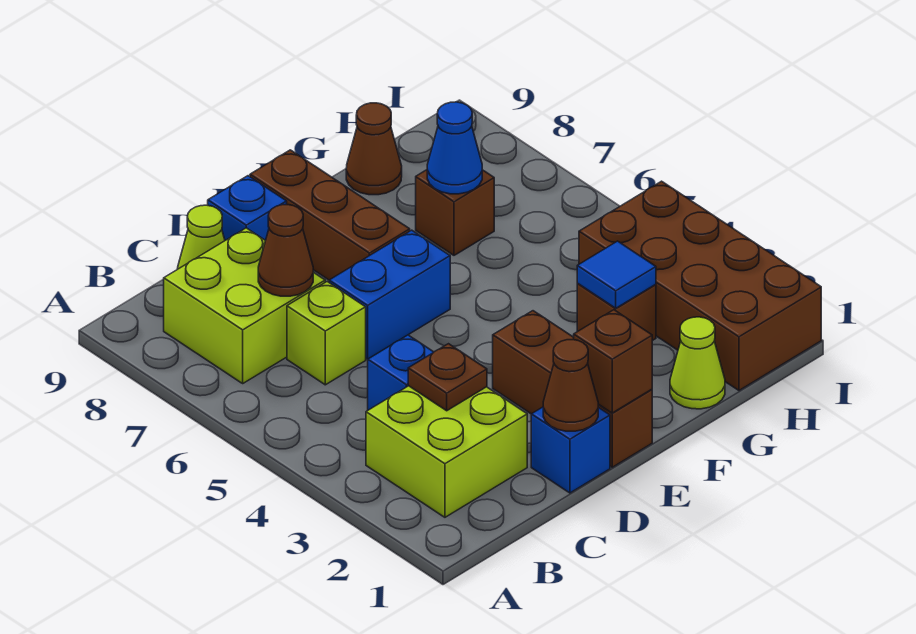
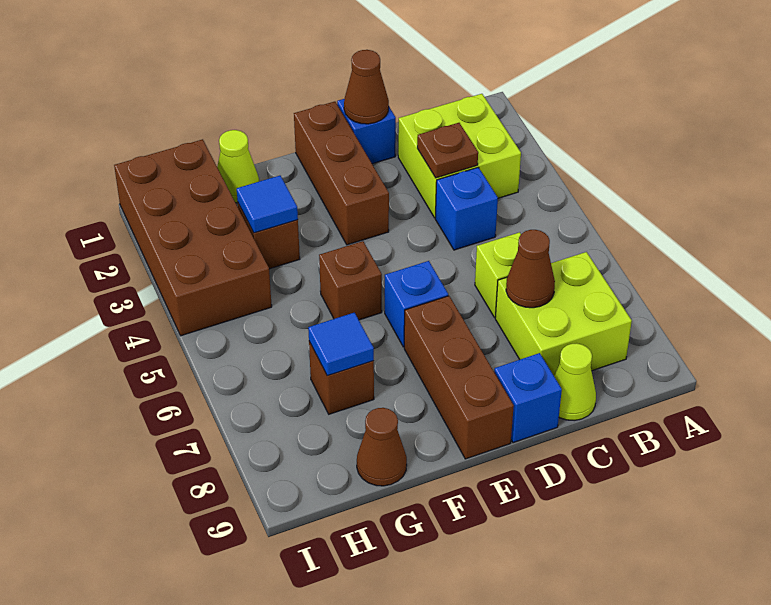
blue brick D6:E6 level 1 -> blue brick E6 level 1
brown brick E1 level 2 -> brown brick F5 level 1
blue cone G7 level 2 -> blue tile G7 level 2

